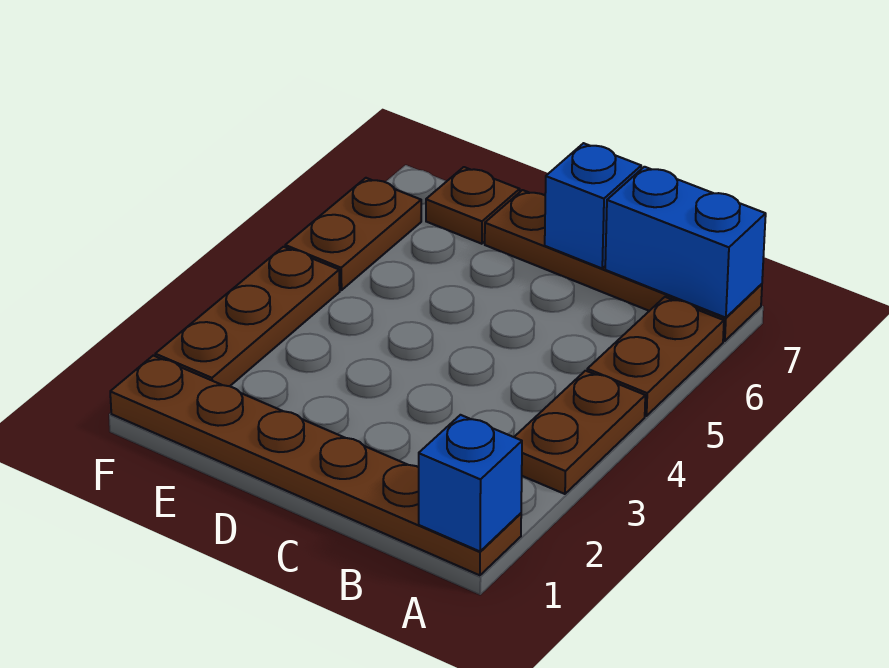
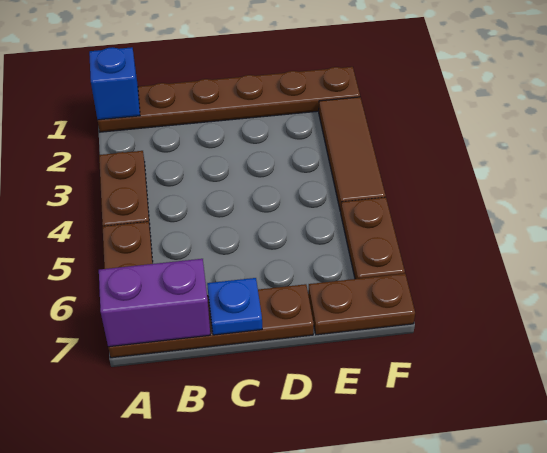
blue brick A7:B7 level 2 -> purple brick A7:B7 level 2
blue brick C7 level 2 -> blue plate C7 level 2
brown plate E7 level 1 -> brown plate E7:F7 level 1
brown plate F2:F4 level 1 -> brown tile F2:F4 level 1

